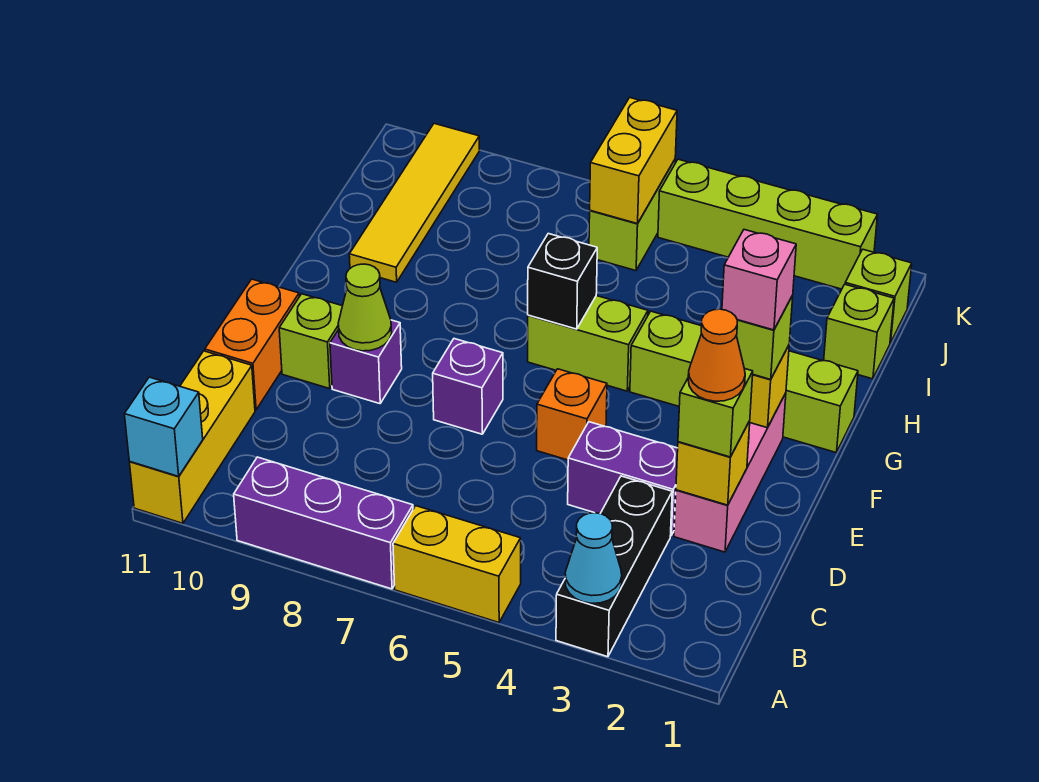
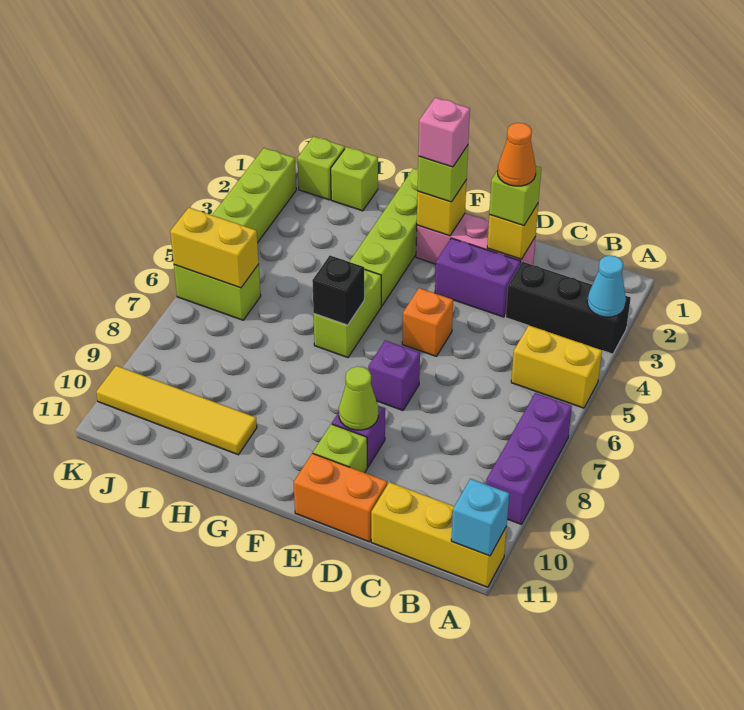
yellow brick A5:A6 level 1 -> yellow brick A5:B5 level 1
purple brick D3:D4 level 1 -> purple brick D3:E3 level 1

